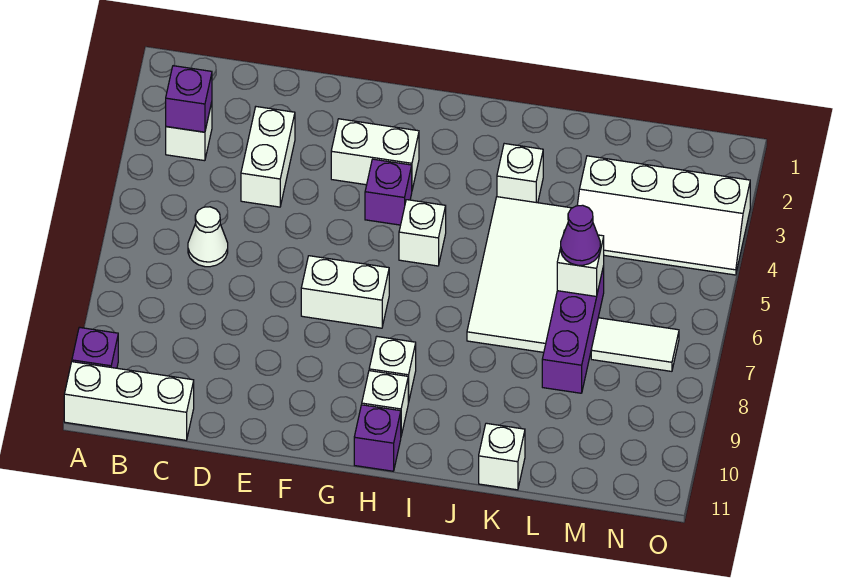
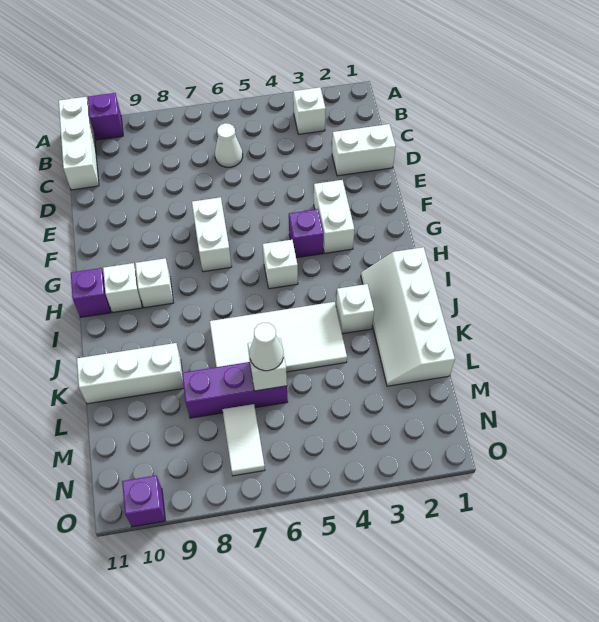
purple brick B3 level 2 -> purple brick O10 level 1
white brick D3:D4 level 1 -> white brick D1:D2 level 1
white brick K11 level 1 -> white brick K9:K11 level 1
white slope L3:O4 level 1 top 3 -> white slope I1:L2 level 1 top 1
purple cone L6 level 3 -> white cone L6 level 3

